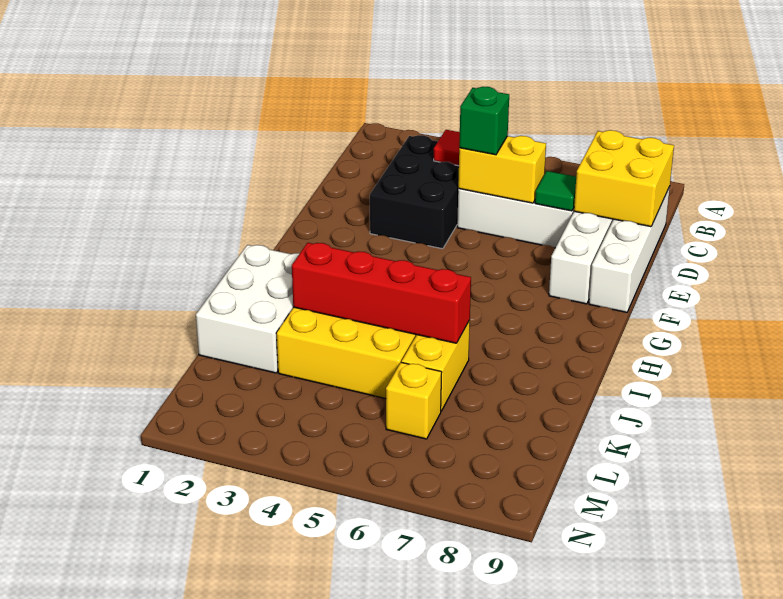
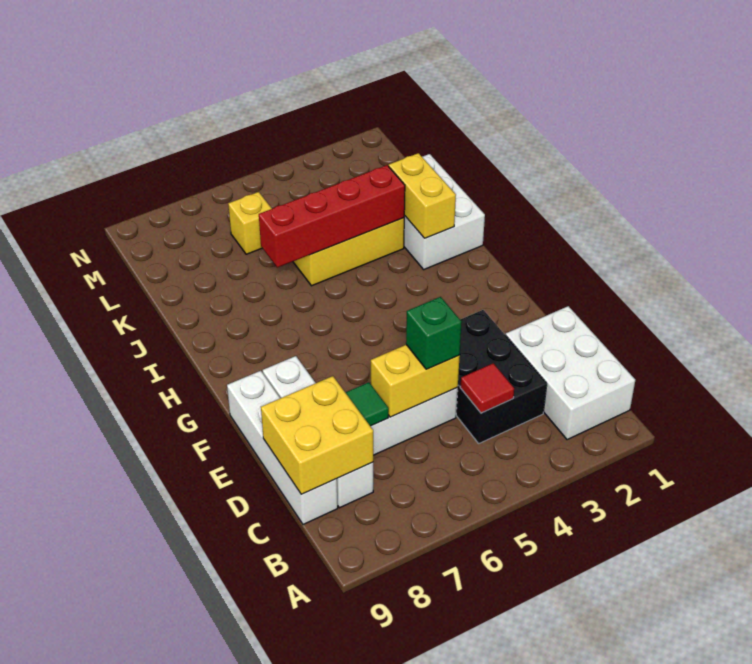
none -> white brick B1:D2 level 1
yellow brick J6:K6 level 1 -> yellow brick I2:J2 level 2

